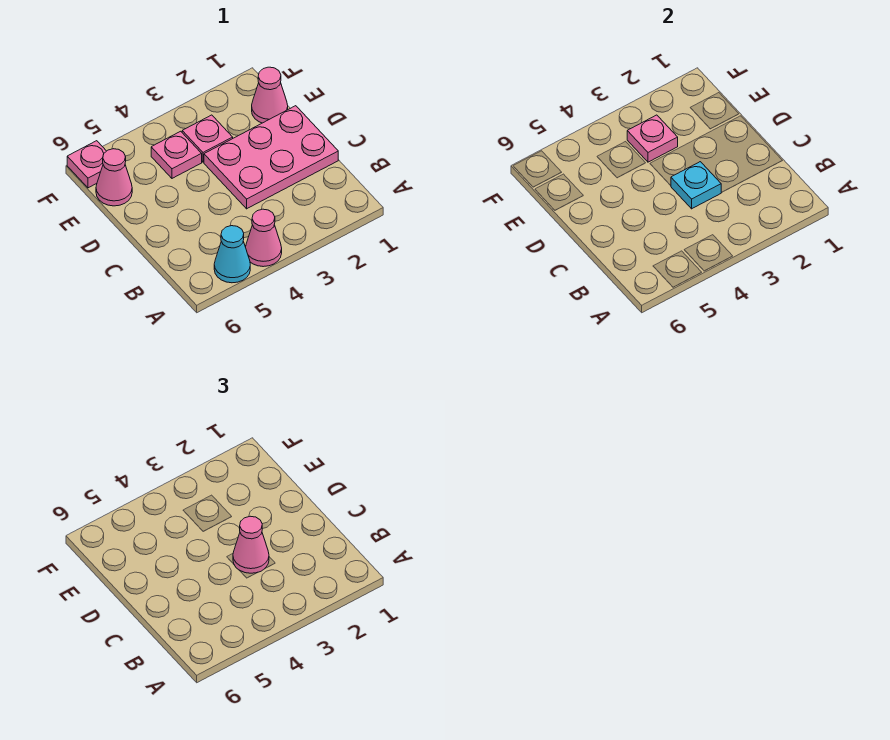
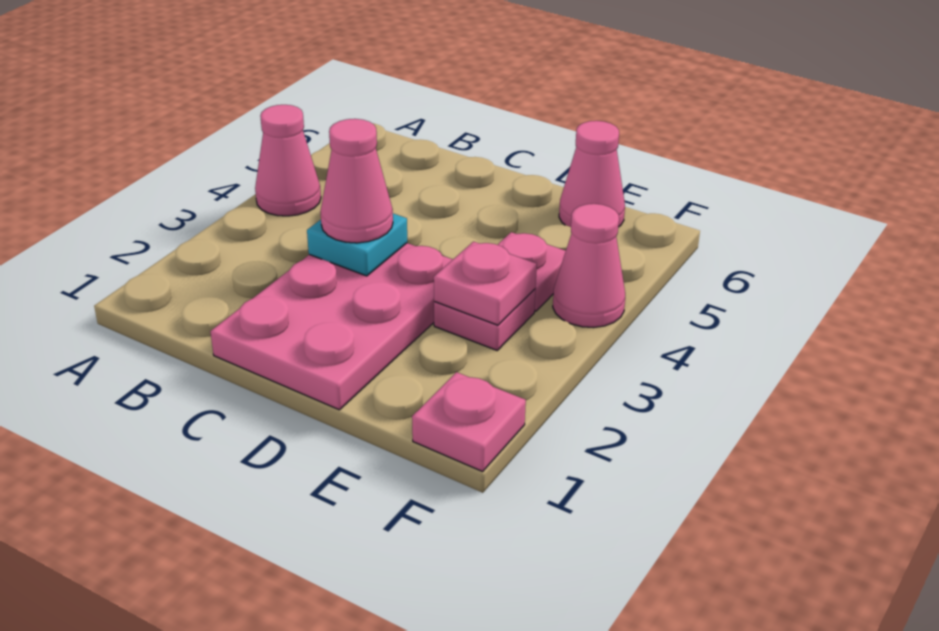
cyan cone A5 level 1 -> none
pink cone E1 level 1 -> pink cone F4 level 1
pink plate F6 level 1 -> pink plate F1 level 1

